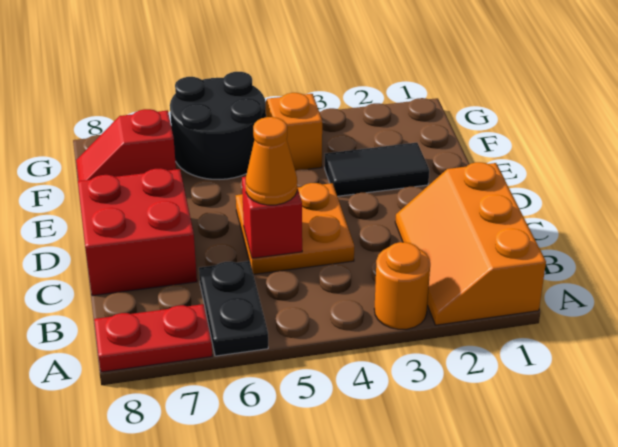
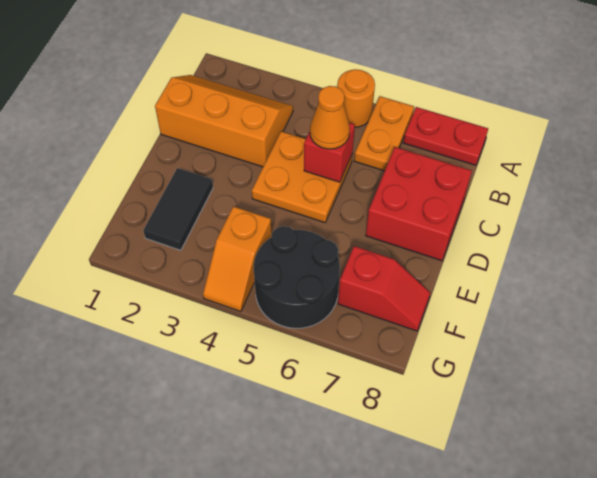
orange slope A1:C2 level 1 top 1 -> orange slope B1:C3 level 1 top C
orange round brick A3 level 1 -> orange round brick A5 level 1
black plate A6:B6 level 1 -> orange plate A6:B6 level 1
black tile E2:E3 level 1 -> black tile E2:F2 level 1

